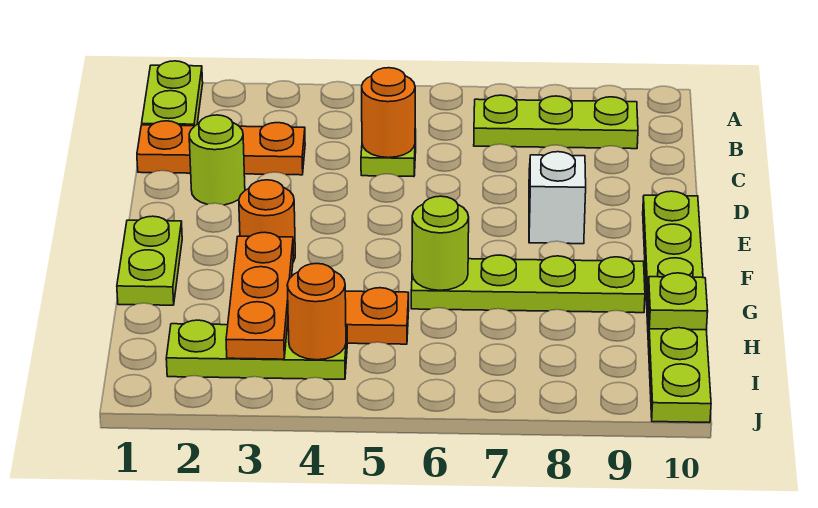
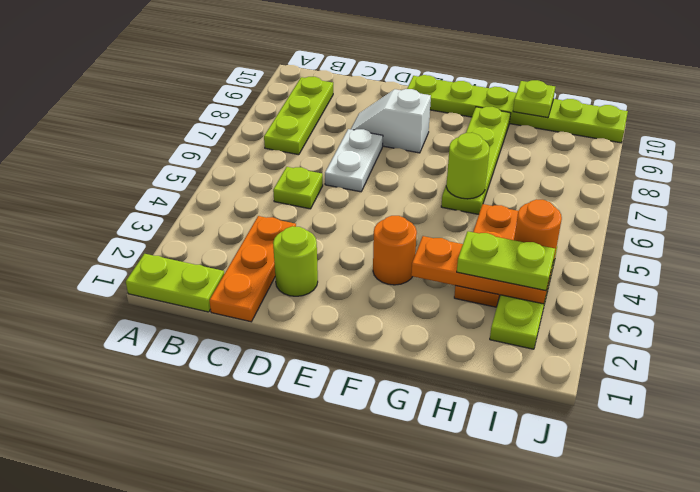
orange round brick C5 level 2 -> none
none -> white plate D6:D7 level 1
lime plate F1:G1 level 1 -> lime plate H3:I3 level 3

